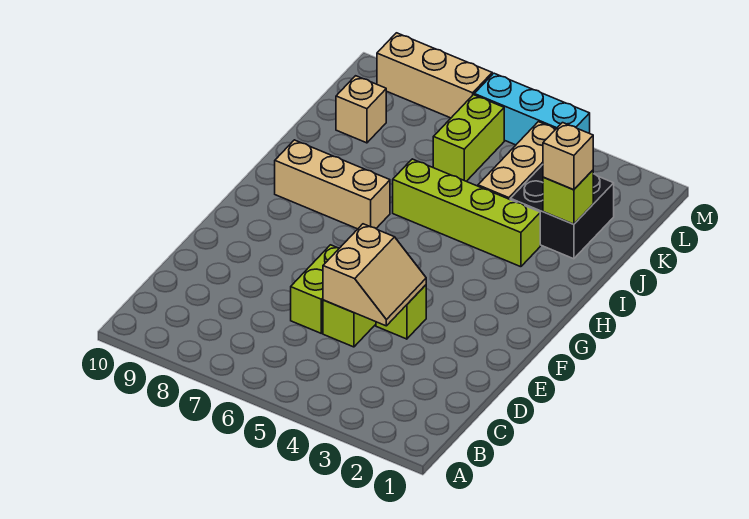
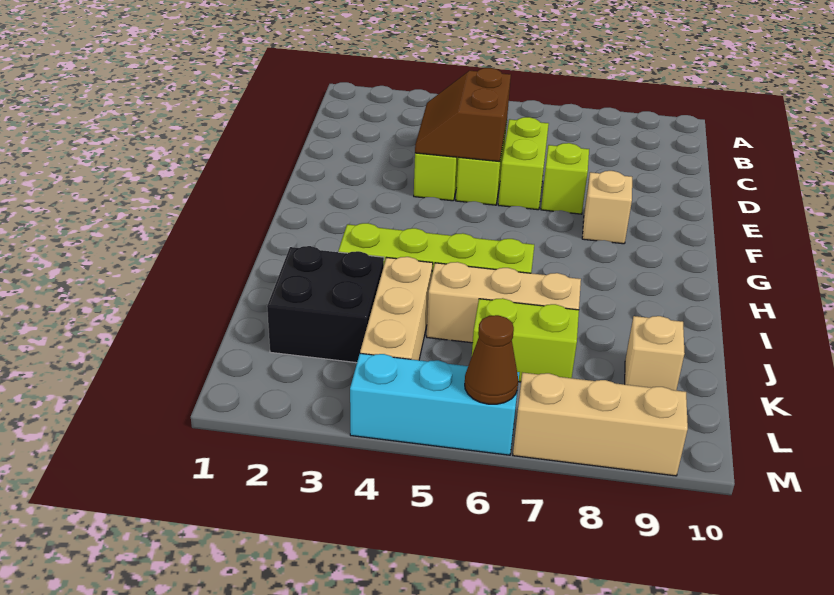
tan slope D4:E5 level 2 top 5 -> brown slope D4:E5 level 2 top 5
tan brick H7:H9 level 1 -> tan brick J5:J7 level 1
lime brick J2 level 2 -> lime brick E7 level 1
tan brick J2 level 3 -> tan brick F8 level 1
lime brick K6:L6 level 1 -> lime brick K6:K7 level 1
none -> brown cone M6 level 2

